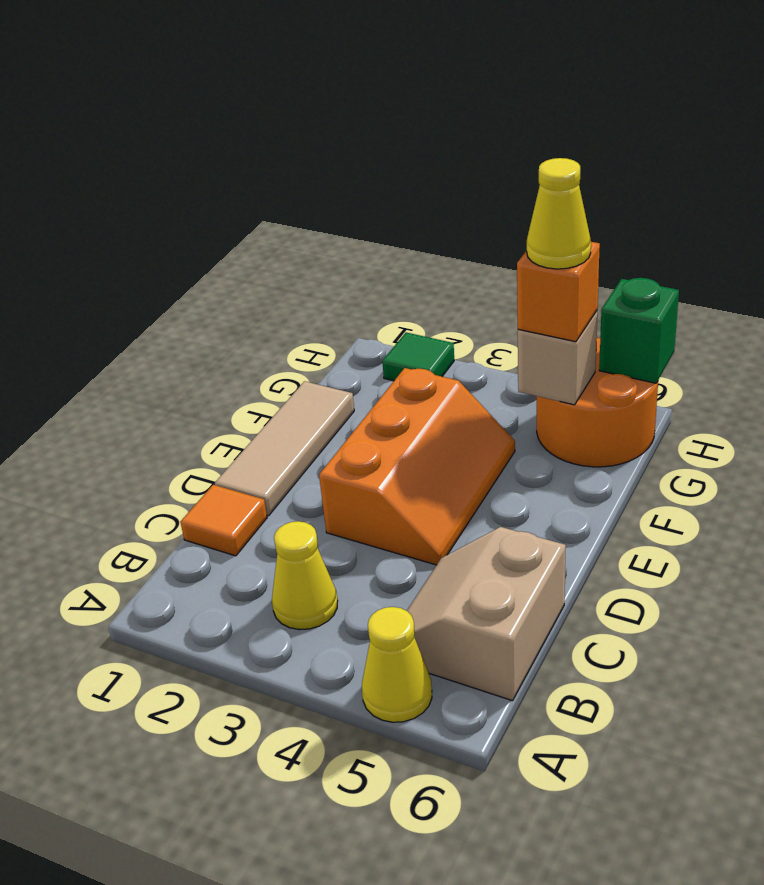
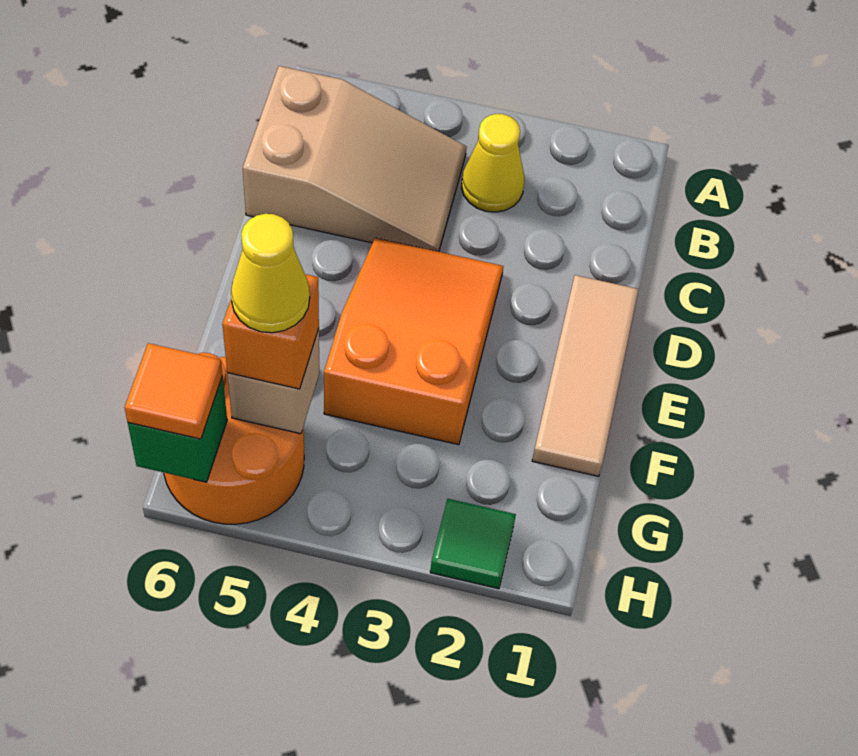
yellow cone A5 level 1 -> none
tan slope B5:C6 level 1 top 6 -> tan slope B4:C6 level 1 top 6
orange tile C1 level 1 -> orange tile H6 level 3
orange slope D3:F4 level 1 top 3 -> orange slope D3:F4 level 1 top F

